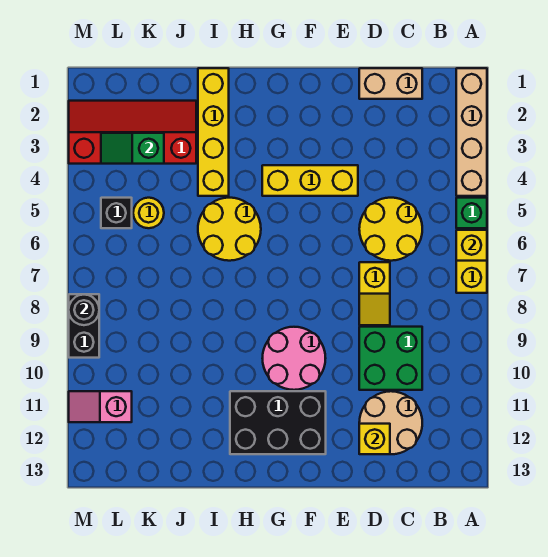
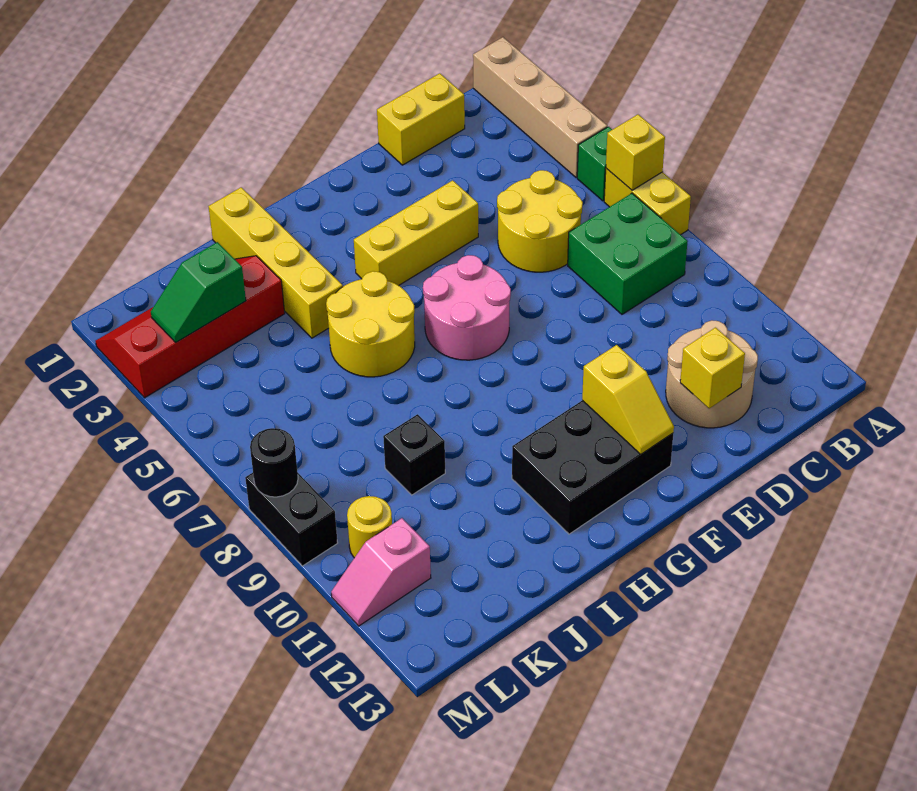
tan brick C1:D1 level 1 -> yellow brick C1:D1 level 1
green brick C9:D10 level 1 -> green brick B7:C8 level 1
yellow slope D7:D8 level 1 top 7 -> yellow slope F11:F12 level 2 top 11
pink round brick F9:G10 level 1 -> pink round brick F6:G7 level 1
yellow round brick K5 level 1 -> yellow round brick L10 level 1
black brick L5 level 1 -> black brick J9 level 1

